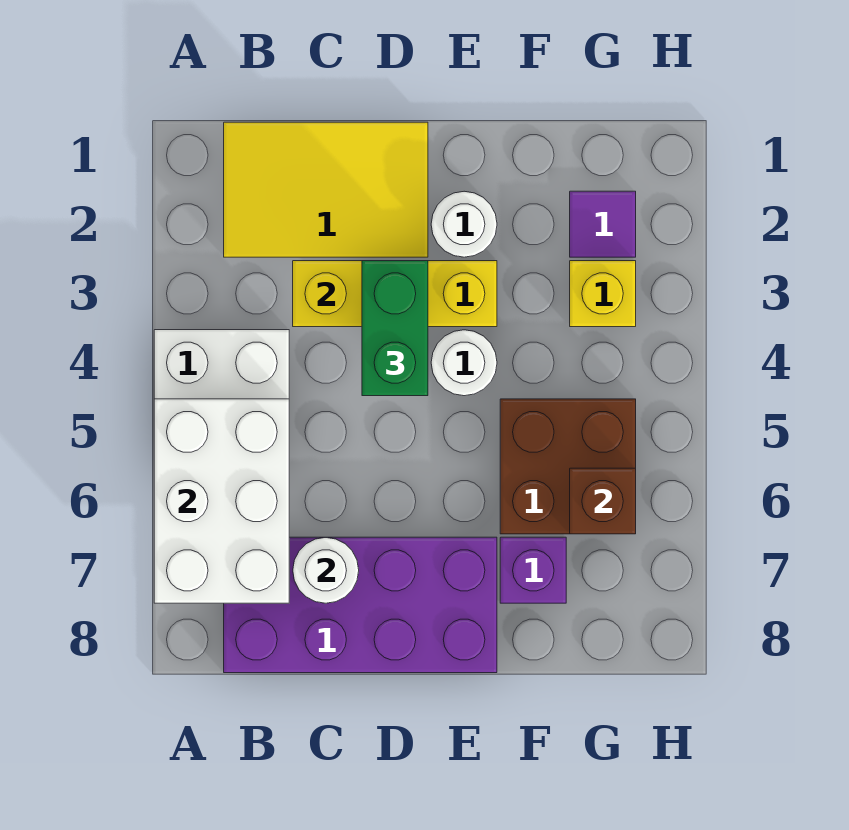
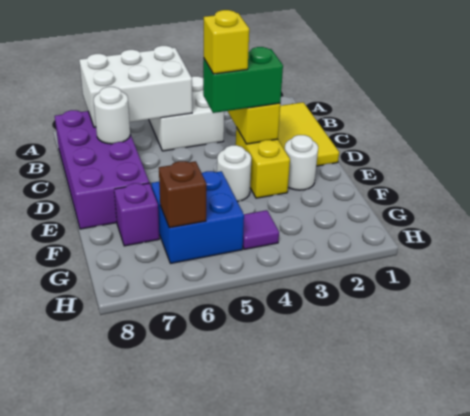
brown brick F5:G6 level 1 -> blue brick F5:G6 level 1
purple tile G2 level 1 -> purple tile G4 level 1
yellow brick G3 level 1 -> yellow brick D4 level 4

